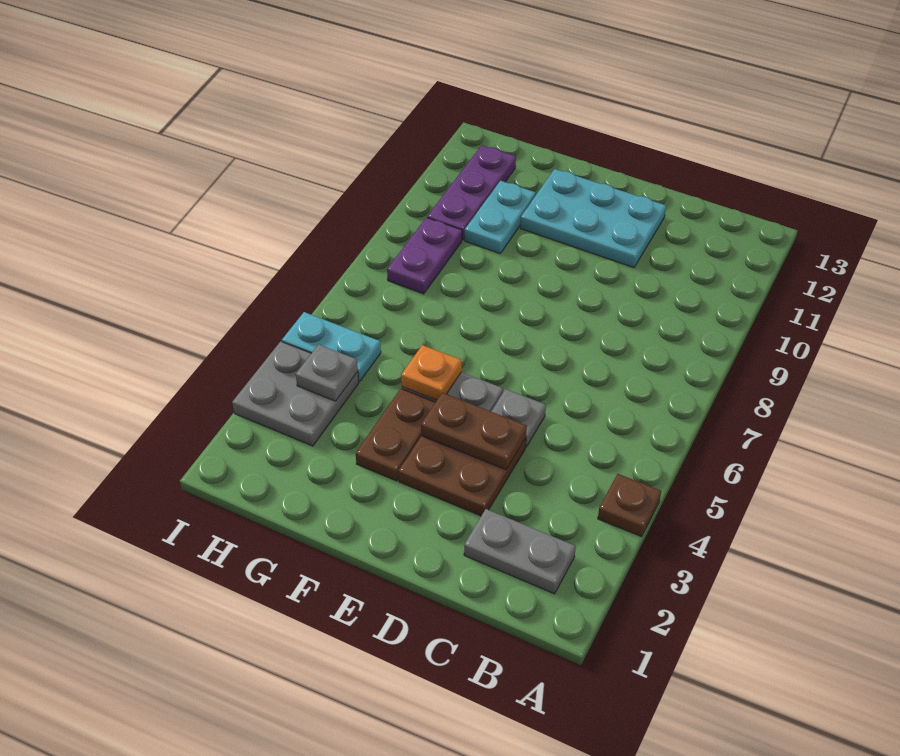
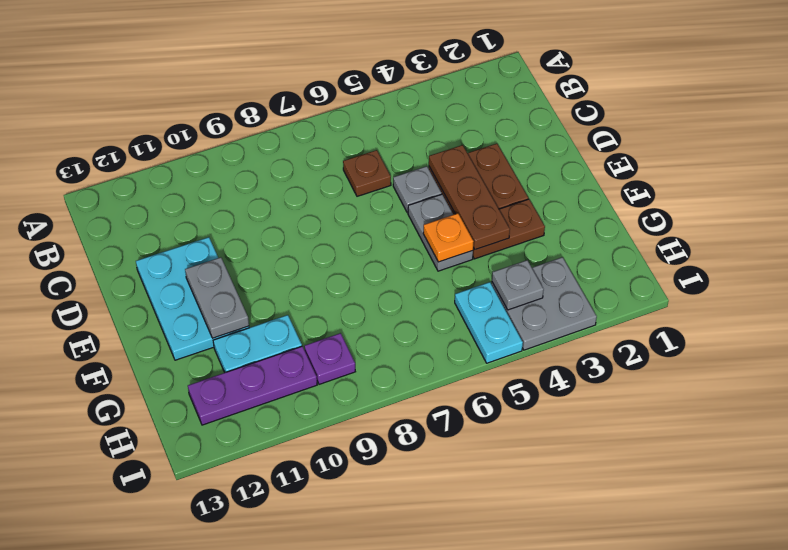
brown plate A4 level 1 -> brown plate C6 level 1
grey plate B2:C2 level 1 -> grey plate E11:F11 level 2
brown plate D4:E4 level 2 -> brown plate D4:F4 level 2
purple plate H8:H9 level 1 -> purple plate H9 level 1

